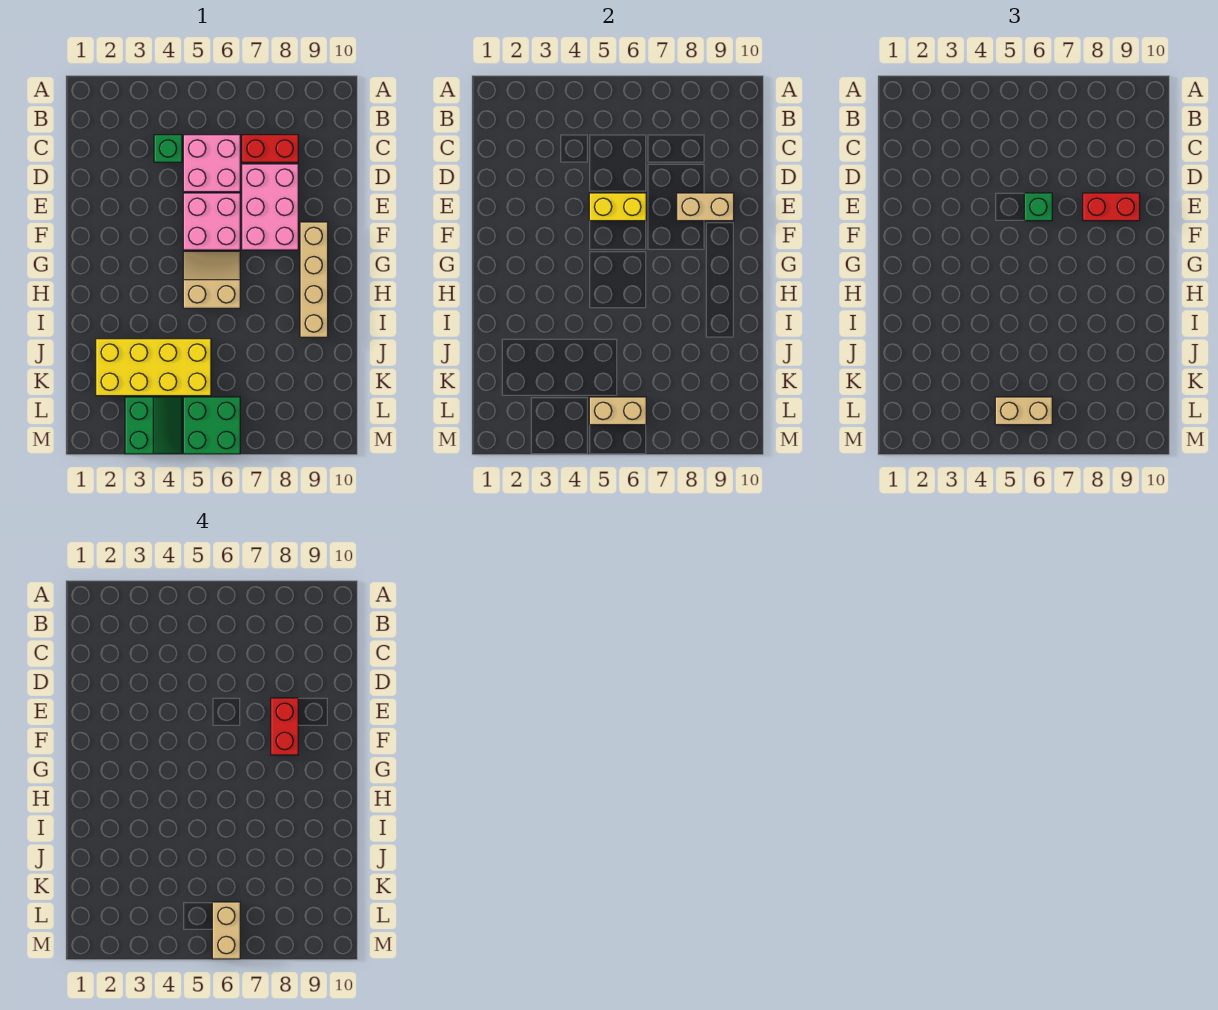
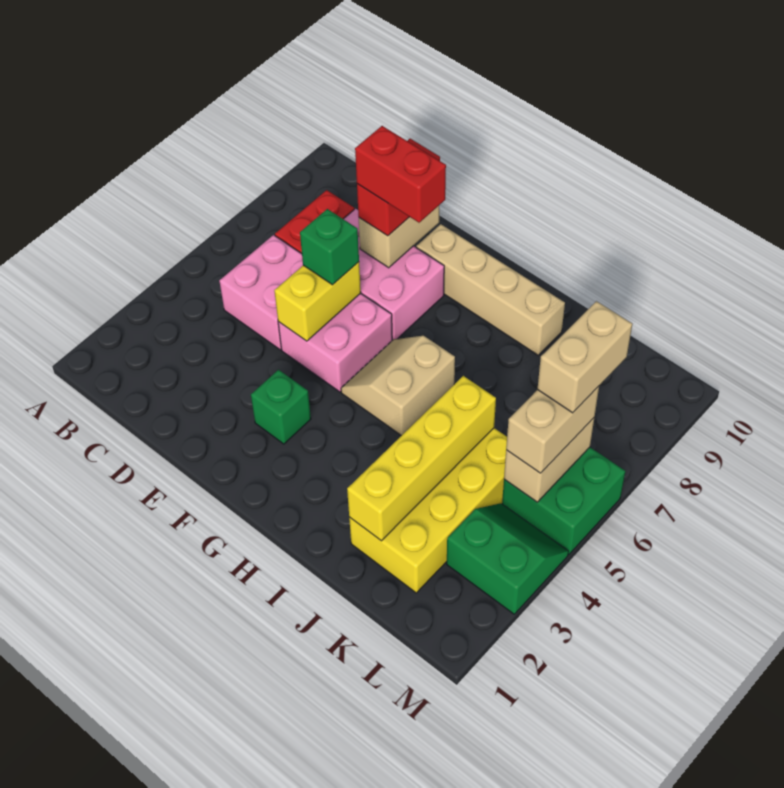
green brick C4 level 1 -> green brick F3 level 1
none -> yellow brick J2:J5 level 2
tan brick L6:M6 level 4 -> tan brick L6:L7 level 4

